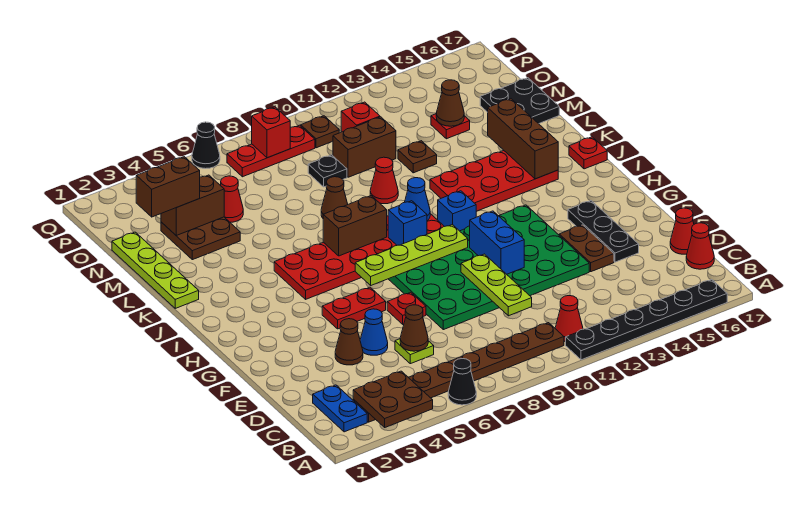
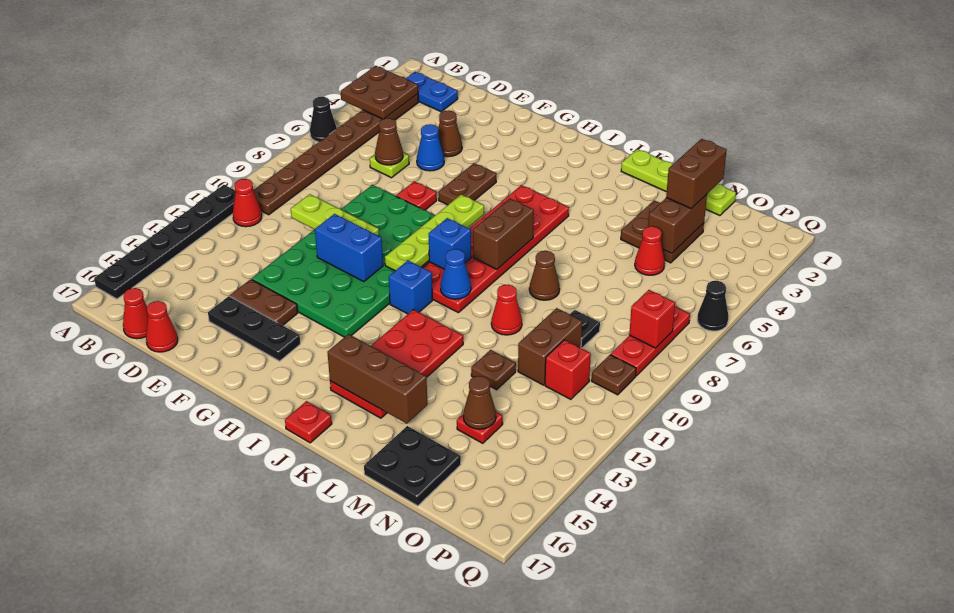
red plate G5:G6 level 1 -> brown plate G5:G6 level 1

